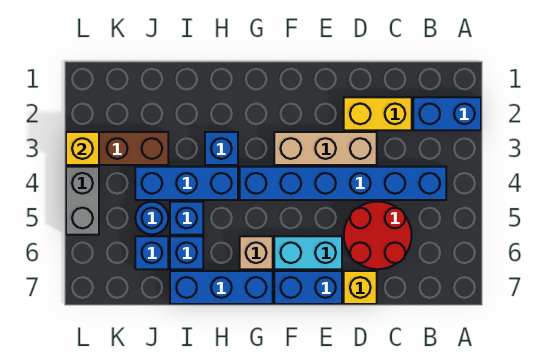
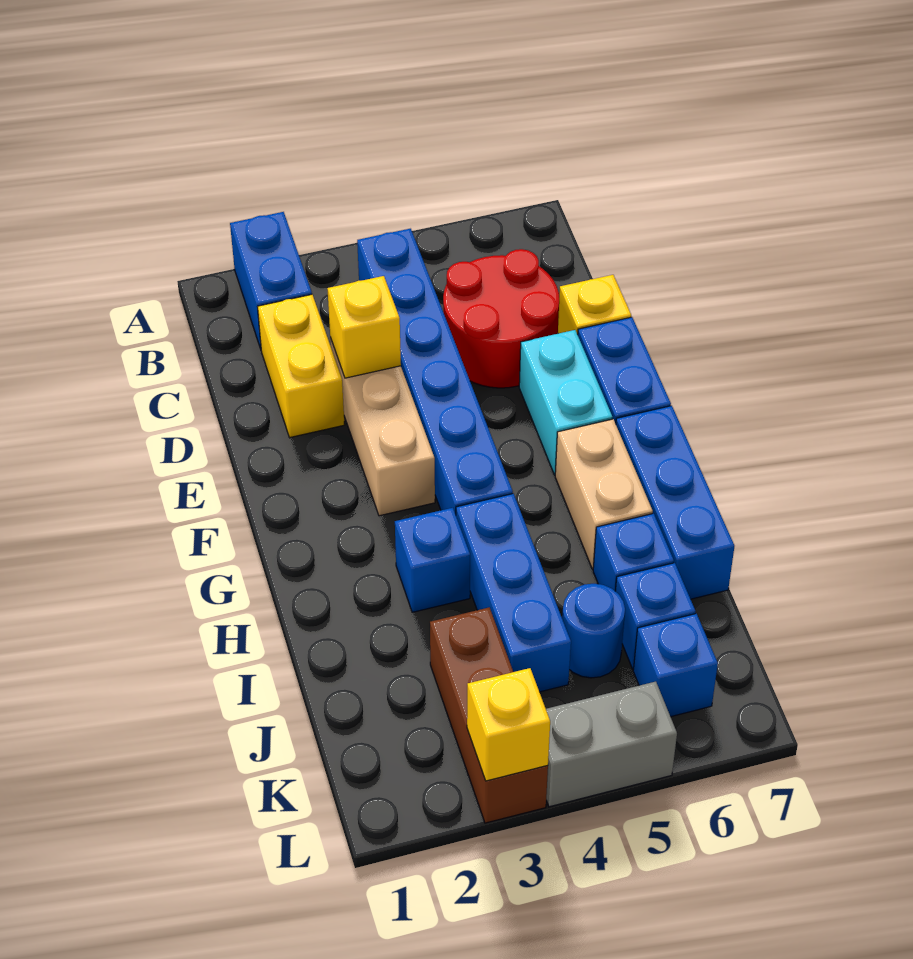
none -> yellow brick D3 level 2
tan brick G6 level 1 -> tan brick G6:H6 level 1
blue brick I5 level 1 -> blue brick K6 level 1

